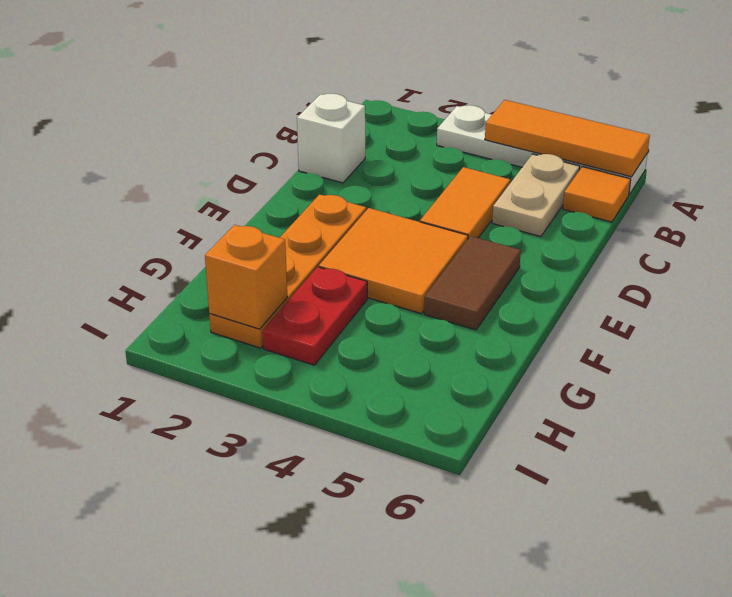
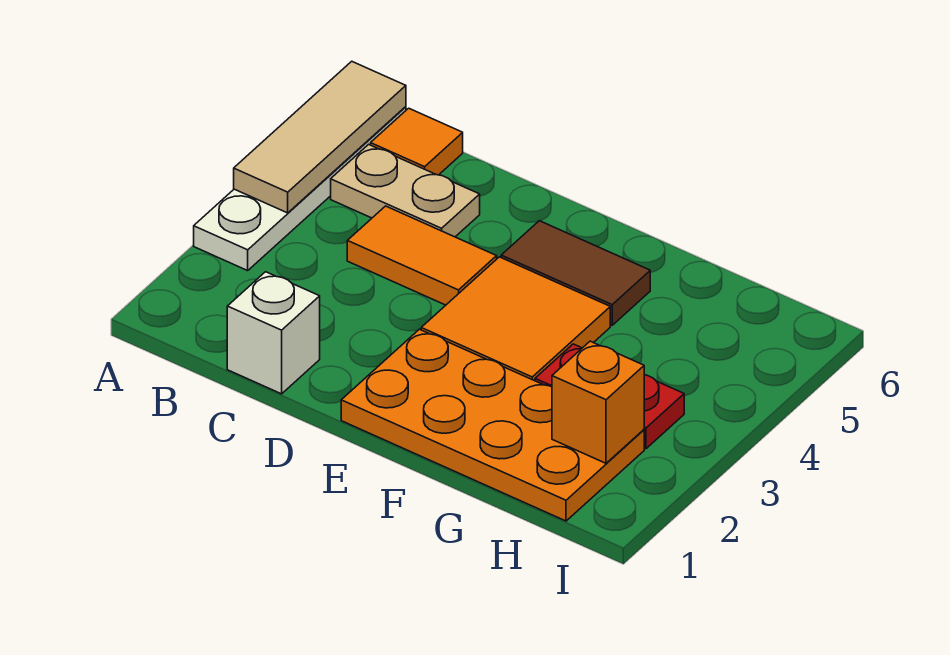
orange tile A4:A6 level 2 -> tan tile A4:A6 level 2
orange plate E2:H2 level 1 -> orange plate E1:H2 level 1

